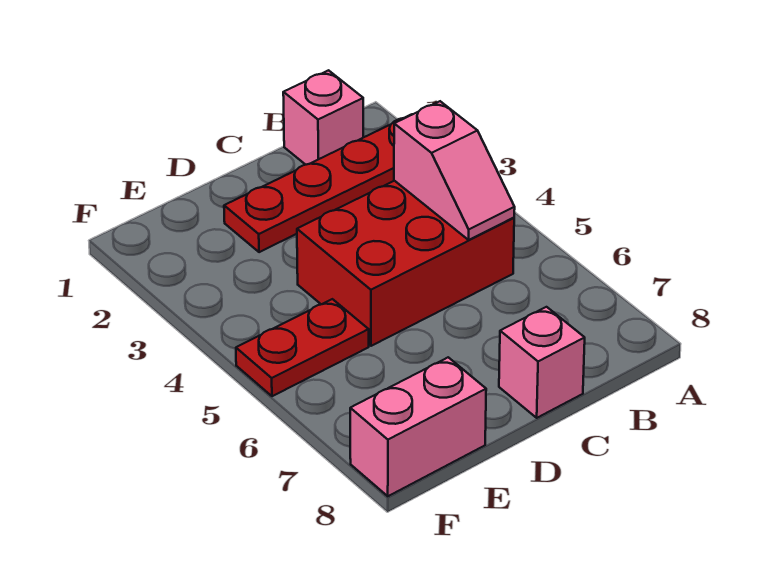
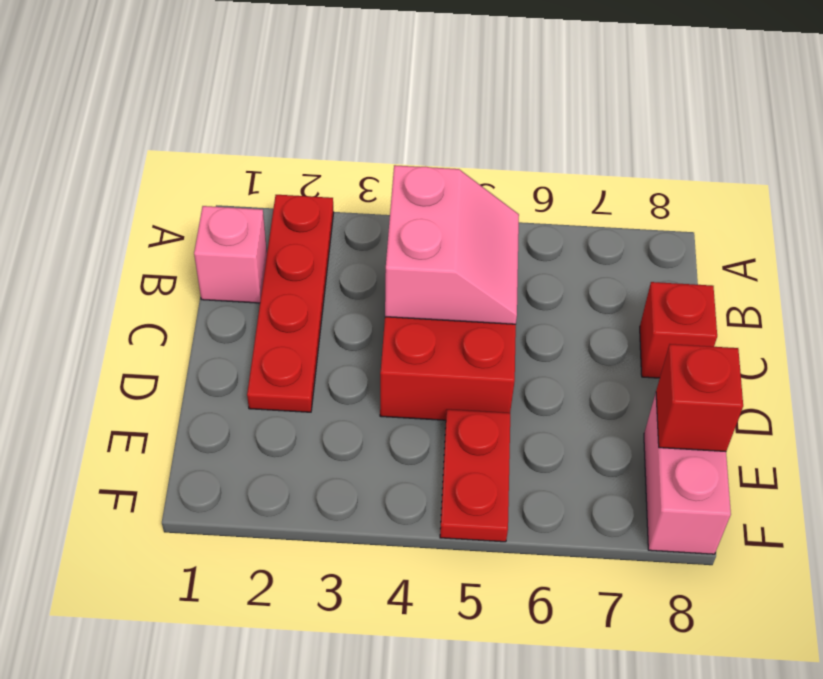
pink slope B4:B5 level 2 top 4 -> pink slope B4:C5 level 2 top 4
pink brick C8 level 1 -> red brick C8 level 1
none -> red brick E8 level 2

